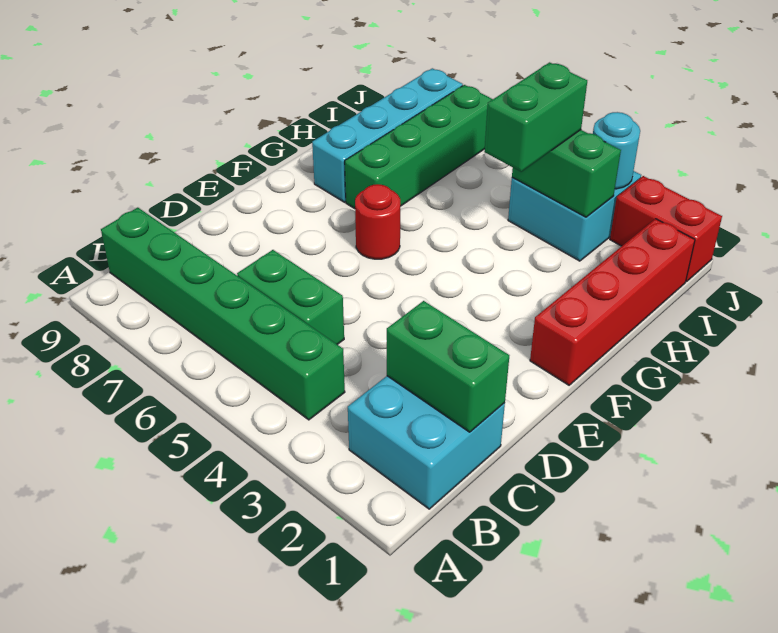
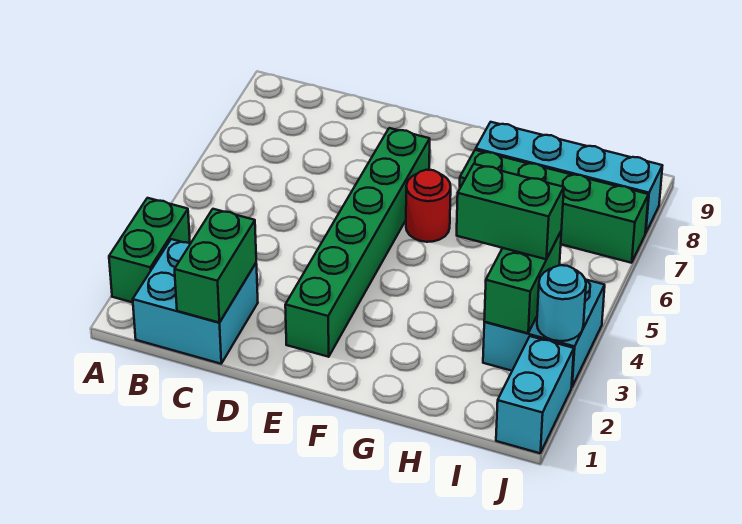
green brick B4:B9 level 1 -> green brick E2:E7 level 1
green brick C5:C6 level 1 -> green brick A2:A3 level 1
red brick F1:I1 level 1 -> none
red brick J1:J2 level 1 -> cyan brick J1:J2 level 1

